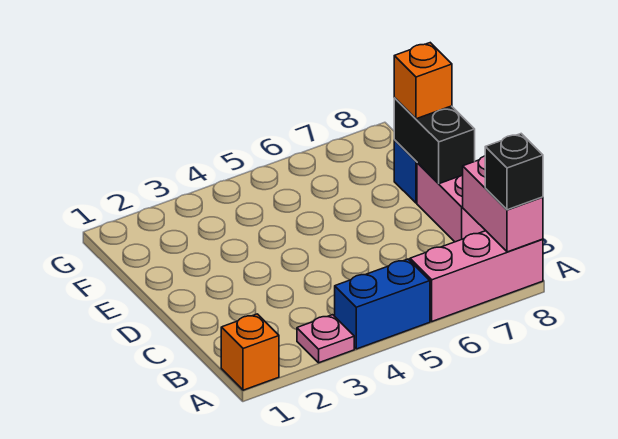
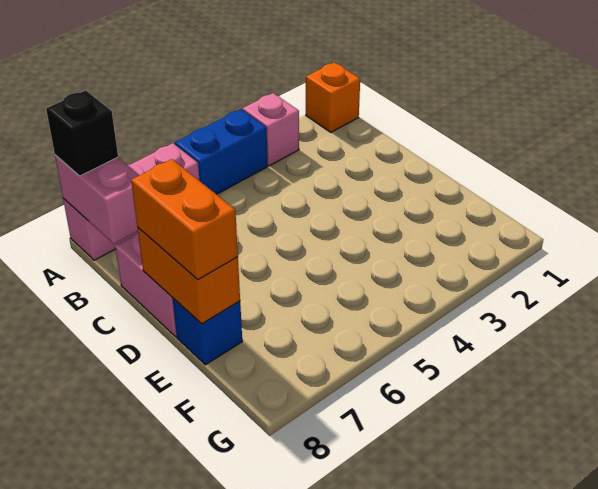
pink plate A3 level 1 -> pink brick A3 level 1
black brick D8:E8 level 2 -> orange brick D8:E8 level 2
orange brick E8 level 3 -> orange brick D8:E8 level 3

